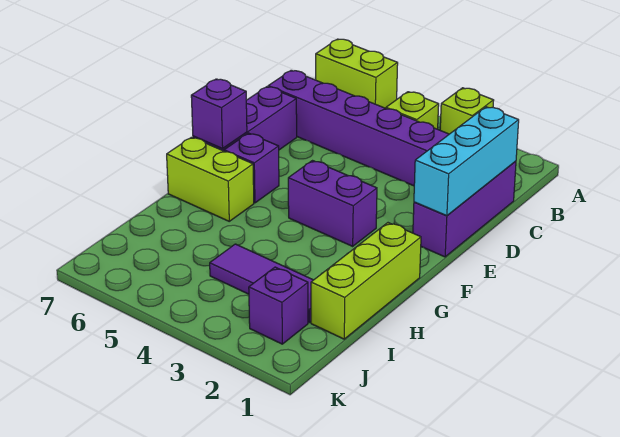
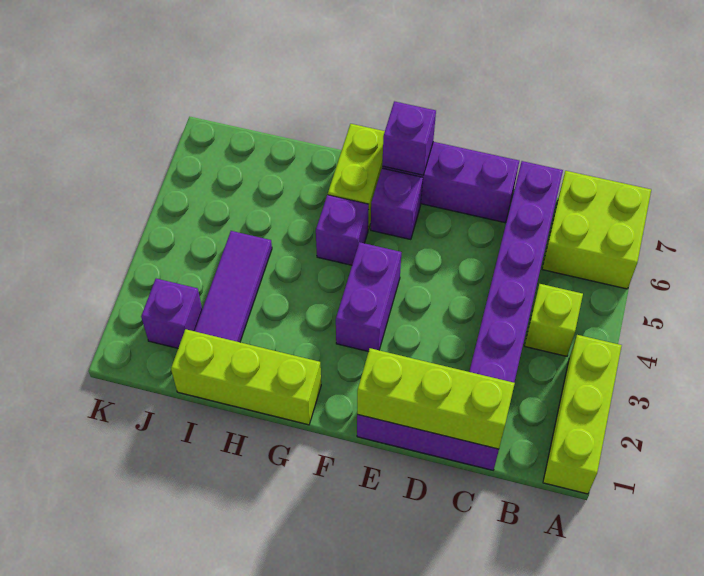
lime brick A3 level 1 -> lime brick A1:A3 level 1
lime brick A6:A7 level 1 -> lime brick A6:B7 level 1
cyan brick C1:E1 level 2 -> lime brick C1:E1 level 2
none -> purple brick G5 level 1

